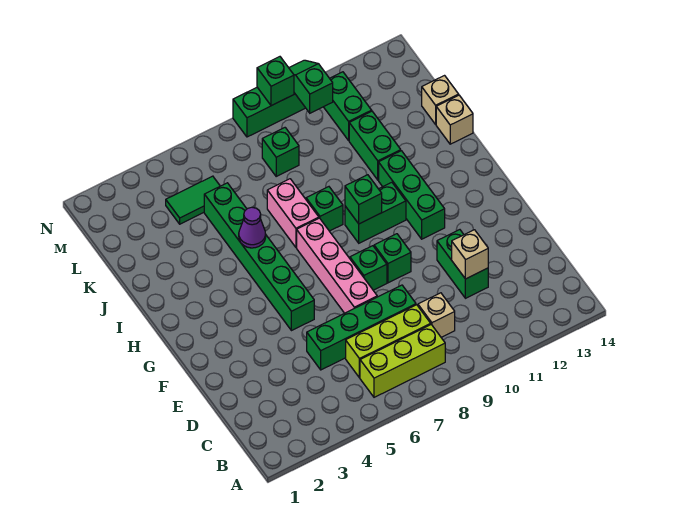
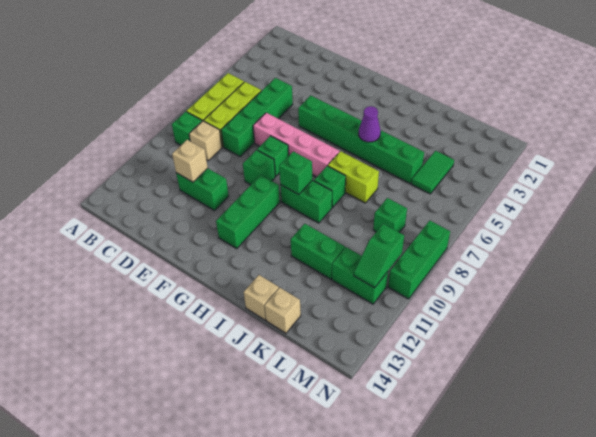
green brick G11:I11 level 1 -> green brick G10:G12 level 1
green brick H9:H10 level 1 -> green brick H9:I9 level 1
pink brick I7:J7 level 1 -> lime brick I7:J7 level 1
green slope M10:N10 level 2 top M -> green slope M10:M11 level 2 top 10
green brick N9 level 2 -> green brick B9 level 1

